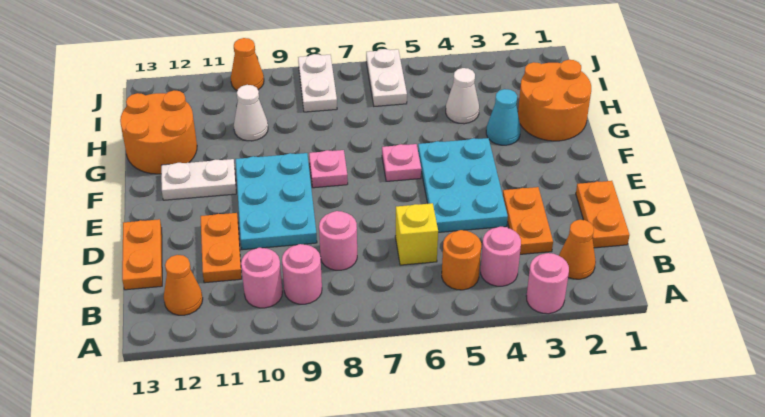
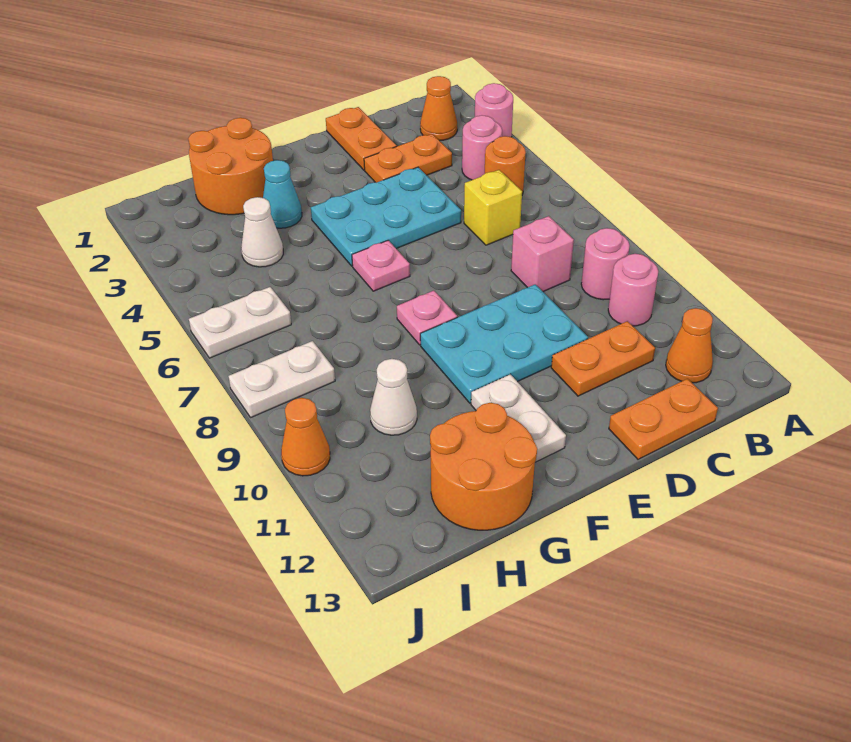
orange plate C1:D1 level 1 -> orange plate D1:D2 level 1
pink round brick C8 level 1 -> pink brick C8 level 1

